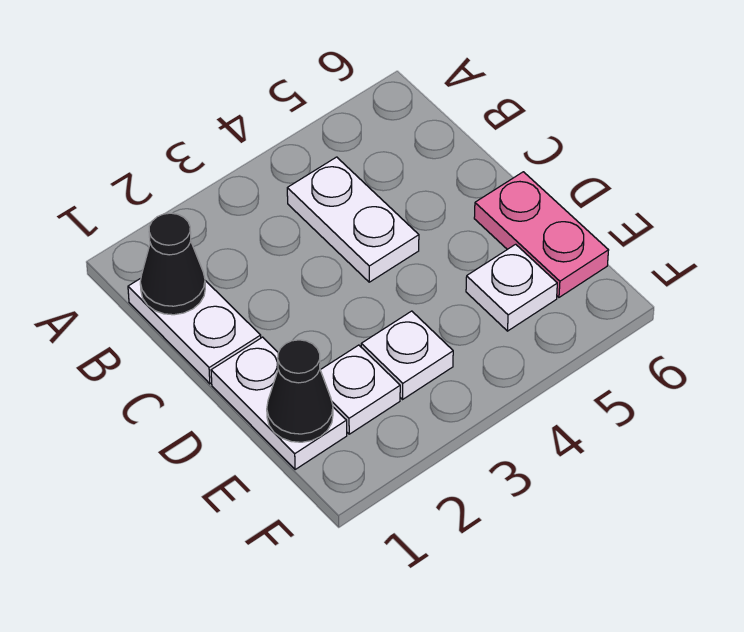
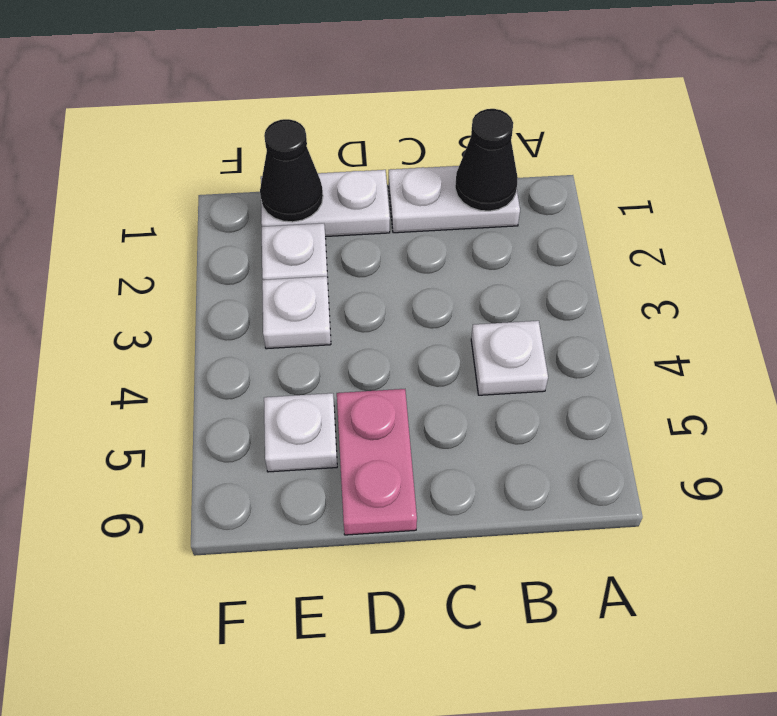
white plate B4:C4 level 1 -> white plate B4 level 1
pink plate D6:E6 level 1 -> pink plate D5:D6 level 1

